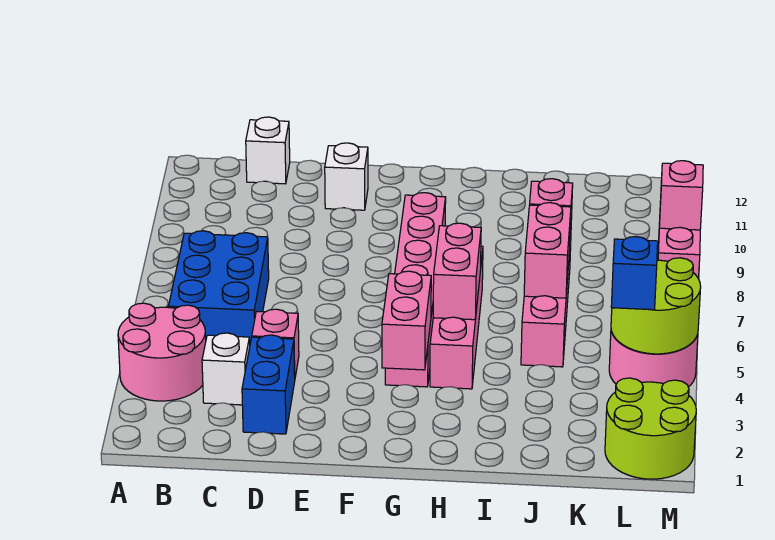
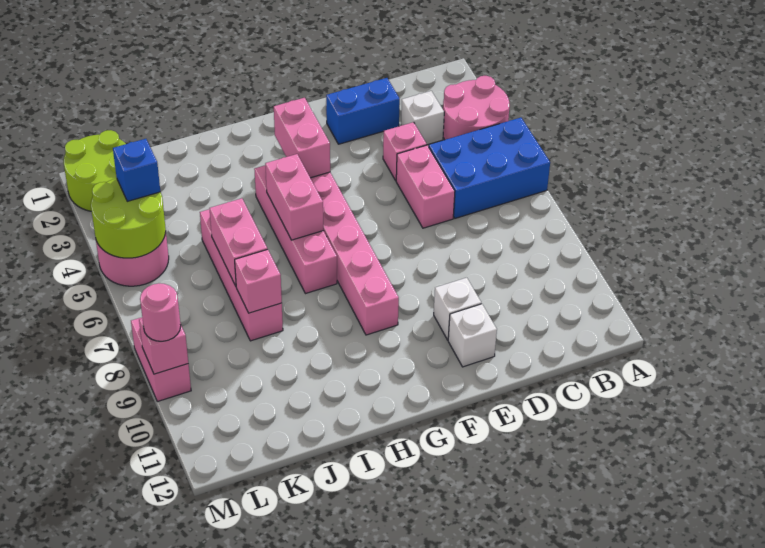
blue brick B5:C7 level 1 -> blue brick A5:C6 level 1
white brick C12 level 1 -> white brick E10 level 1
blue brick D2:D3 level 1 -> blue brick D2:E2 level 1
none -> pink brick D5:D6 level 1
none -> pink round brick M9 level 3

